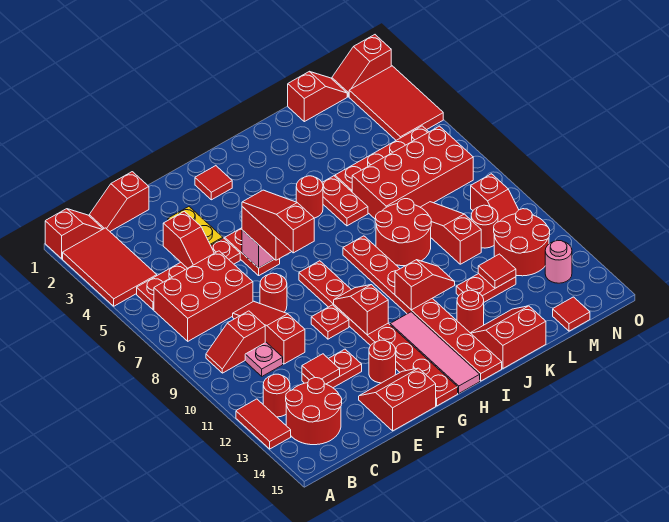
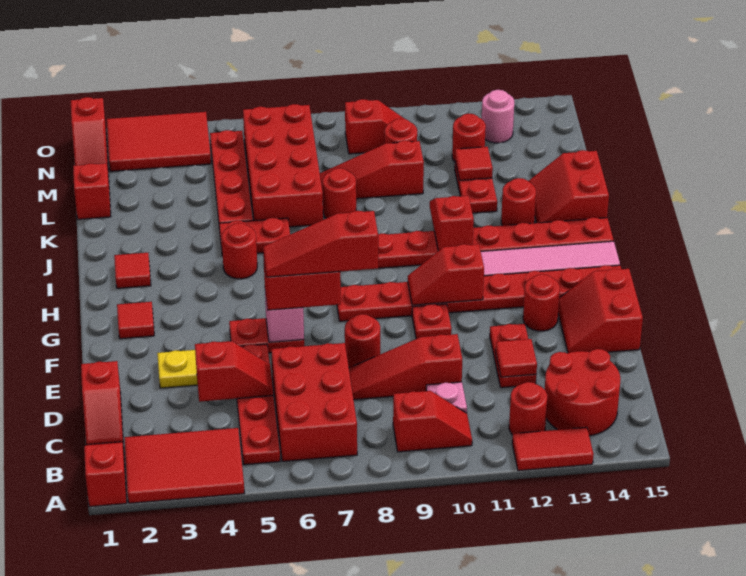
red slope B9:C9 level 1 top C -> red slope B9:B10 level 1 top 9
red round brick J8:K9 level 1 -> red round brick K8 level 1
red round brick M11:N12 level 1 -> red round brick M12 level 1
red tile M15 level 1 -> red tile I2 level 1

